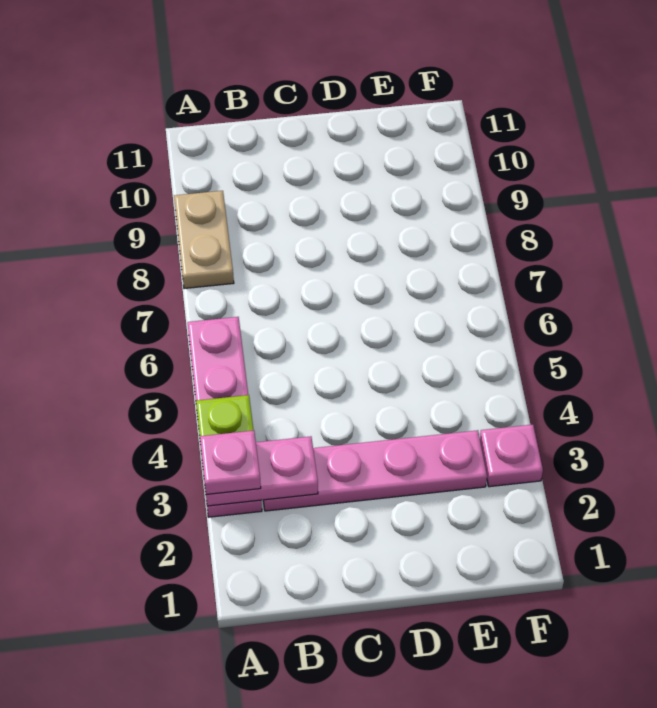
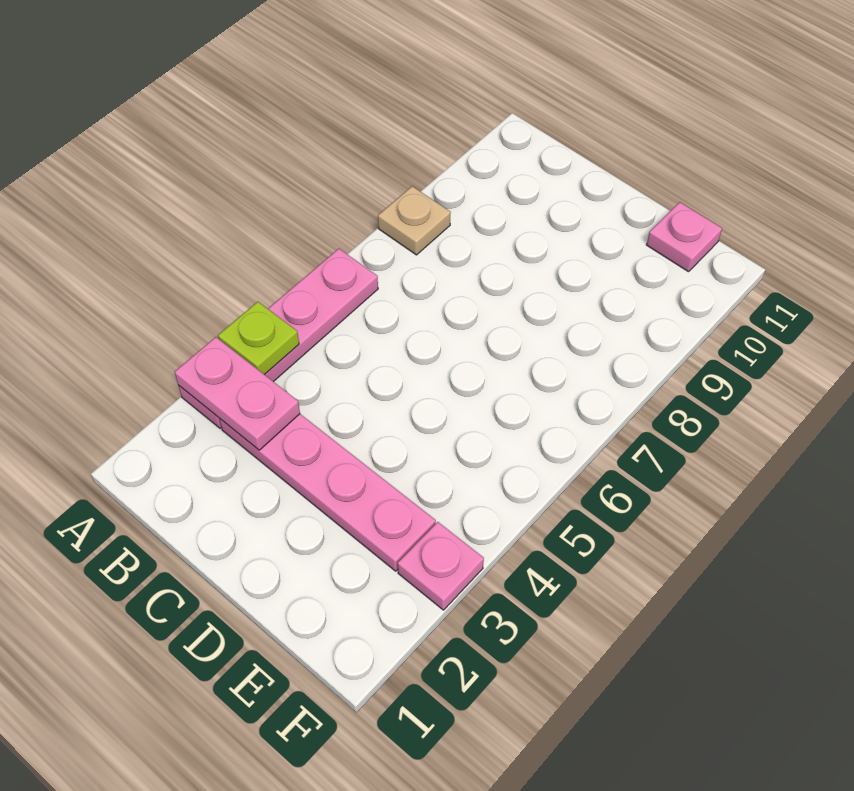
pink plate A3 level 3 -> pink plate E11 level 1
tan plate A8:A9 level 1 -> tan plate A8 level 1

